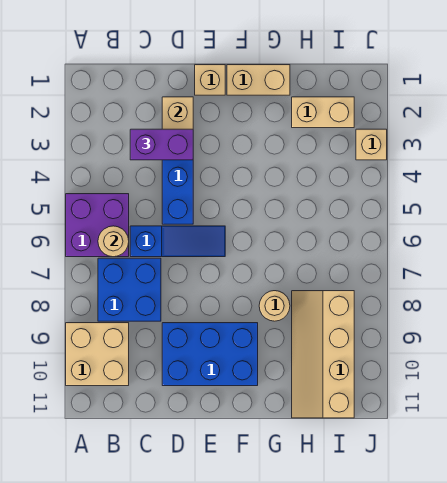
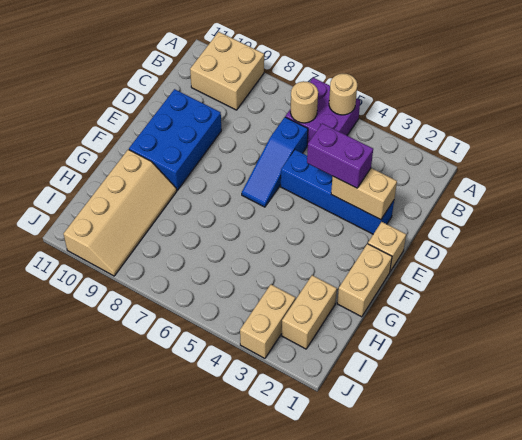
blue brick B7:C8 level 1 -> none
purple brick C3:D3 level 3 -> purple brick D3:D4 level 3
tan round brick G8 level 1 -> tan round brick A5 level 2
tan slope H8:I11 level 1 top I -> tan slope G9:J10 level 1 top 10
tan brick J3 level 1 -> tan brick I3:J3 level 1

